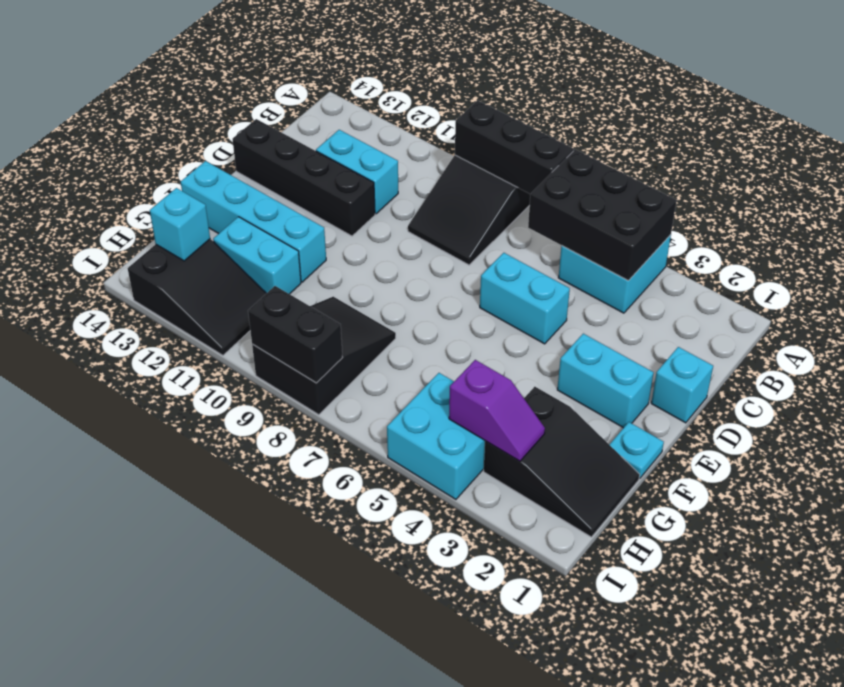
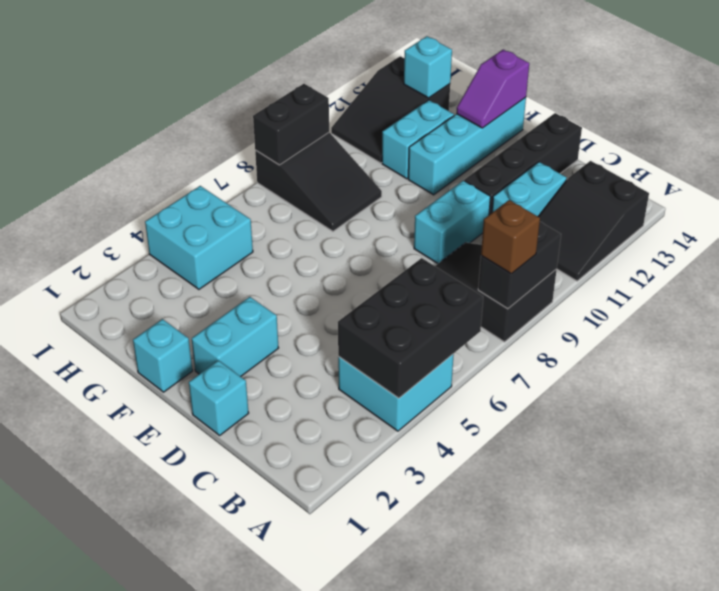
black brick A7:A9 level 2 -> black brick A8:A9 level 2
none -> brown brick A8 level 3
cyan brick D5:D6 level 1 -> cyan brick D9:D10 level 1
cyan plate F1 level 1 -> cyan brick F1 level 1
black slope G1:H3 level 1 top 3 -> black slope A11:B13 level 1 top 13
purple slope H3:H4 level 2 top 4 -> purple slope F13:F14 level 2 top 14

